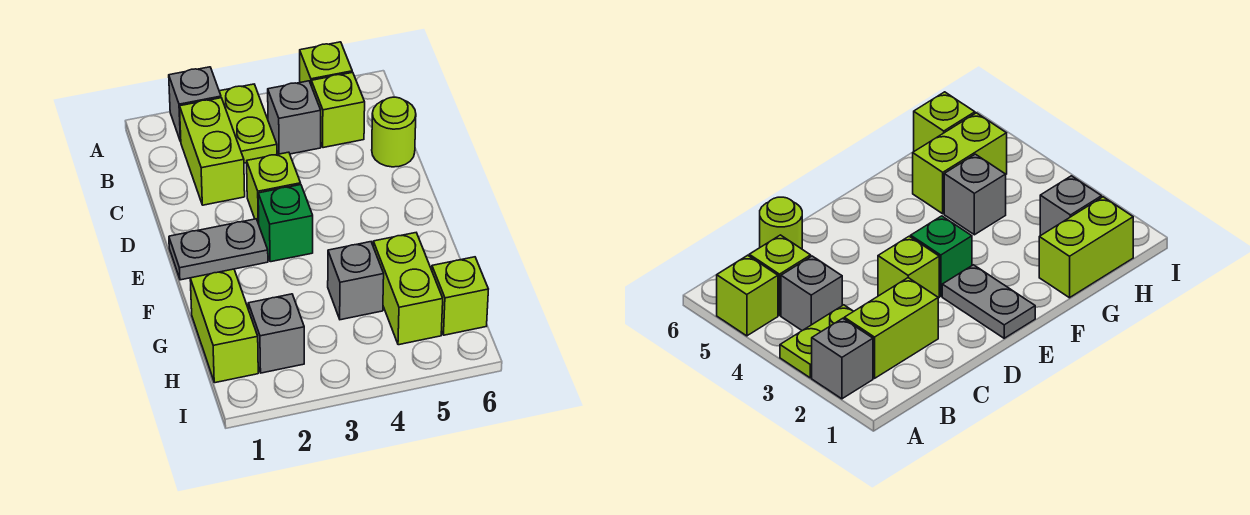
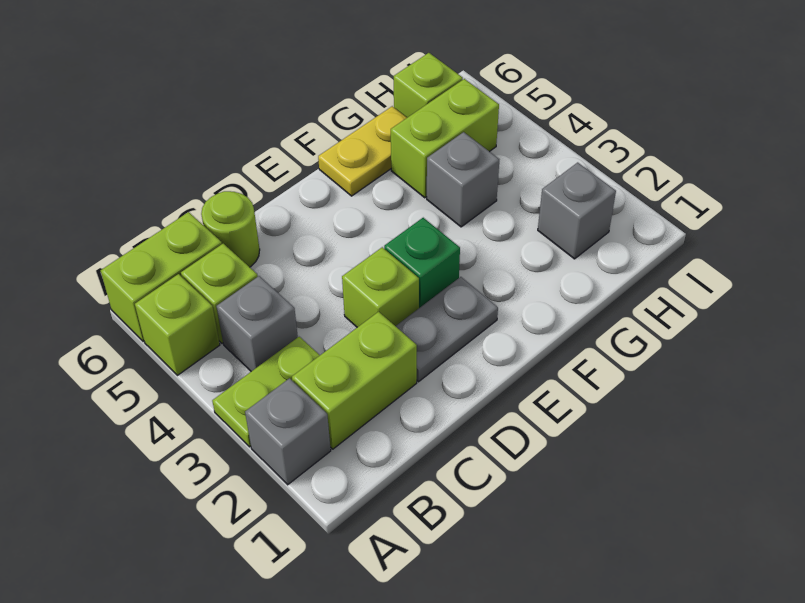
grey plate E1:E2 level 1 -> grey plate D2:E2 level 1
none -> yellow plate F6:G6 level 1
lime brick G1:H1 level 1 -> lime brick A6:B6 level 1

